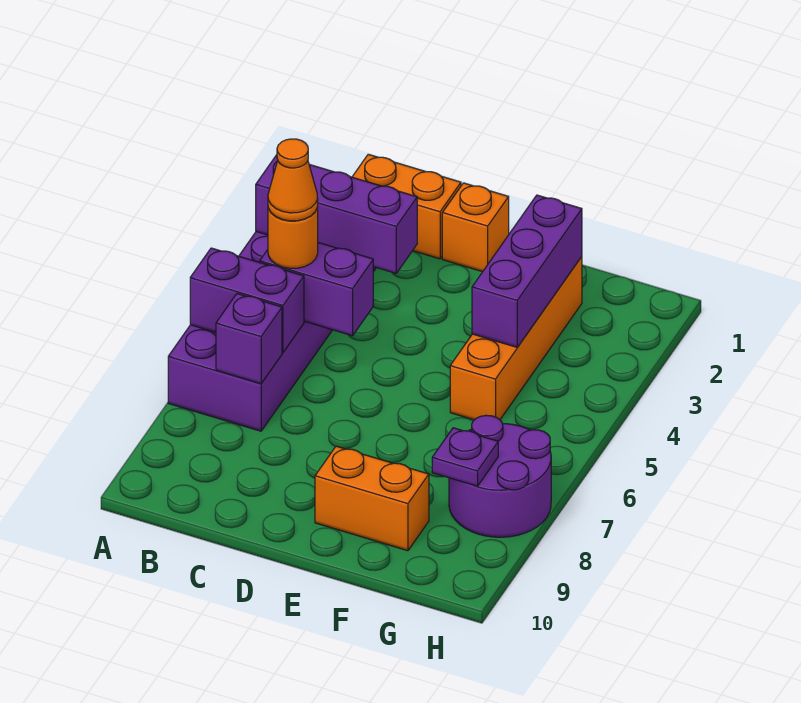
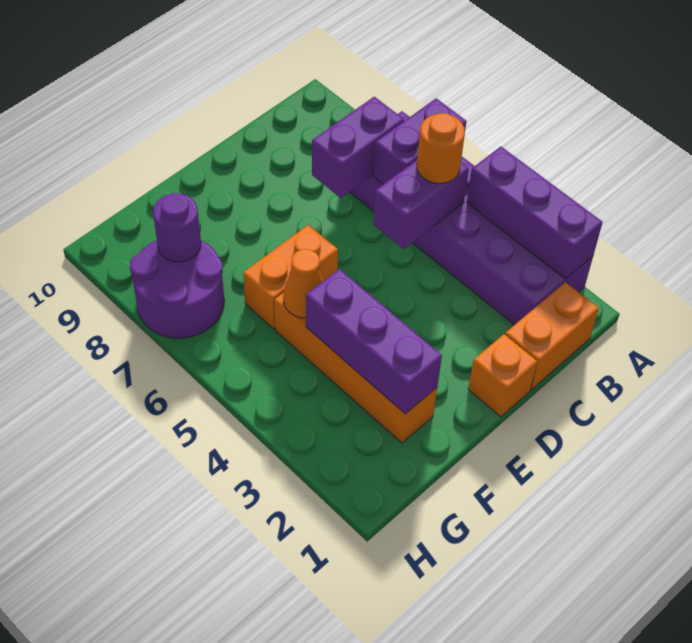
purple brick A3:C3 level 2 -> purple brick A2:A4 level 2
orange cone B5 level 4 -> orange cone F5 level 2
purple brick B7 level 2 -> purple brick B7:C7 level 2
orange brick E9:F9 level 1 -> orange brick E6:F6 level 1
purple plate G8 level 2 -> purple round brick G8 level 2

